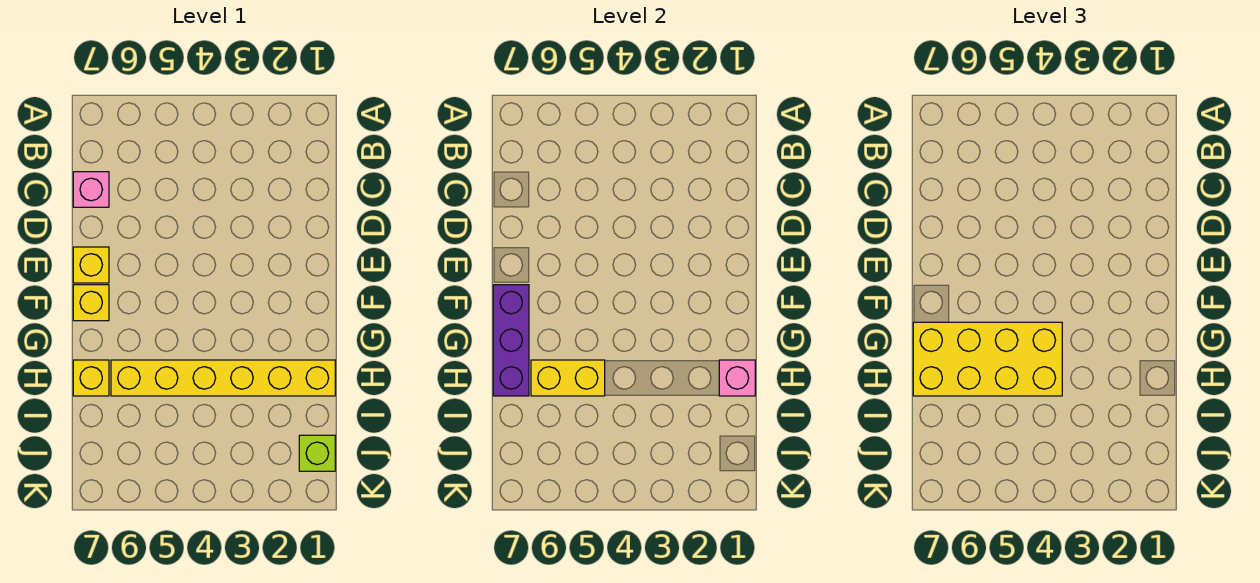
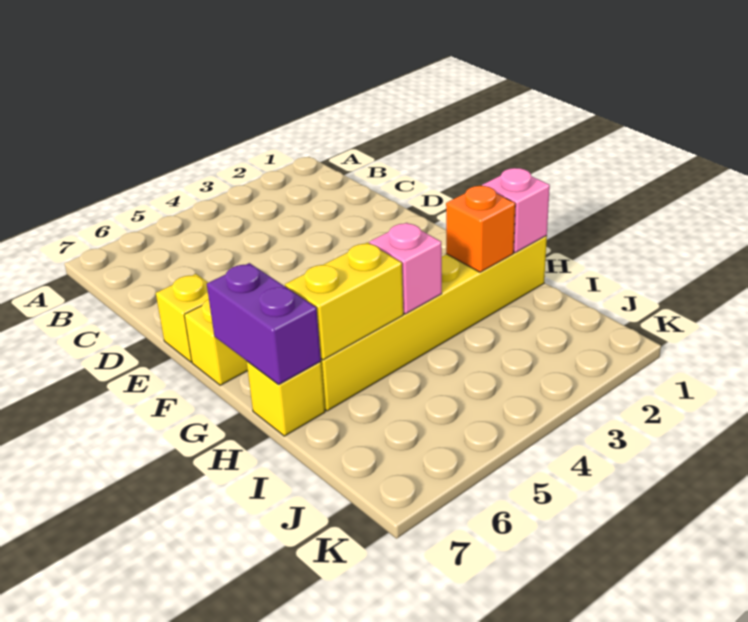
pink brick C7 level 1 -> pink brick H4 level 2
purple brick F7:H7 level 2 -> purple brick G7:H7 level 2
yellow brick G4:H7 level 3 -> none
none -> orange brick H2 level 2
lime brick J1 level 1 -> none

